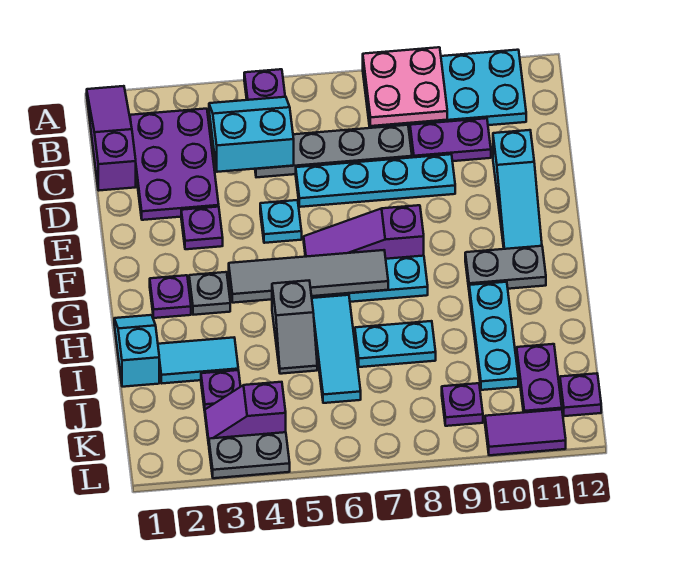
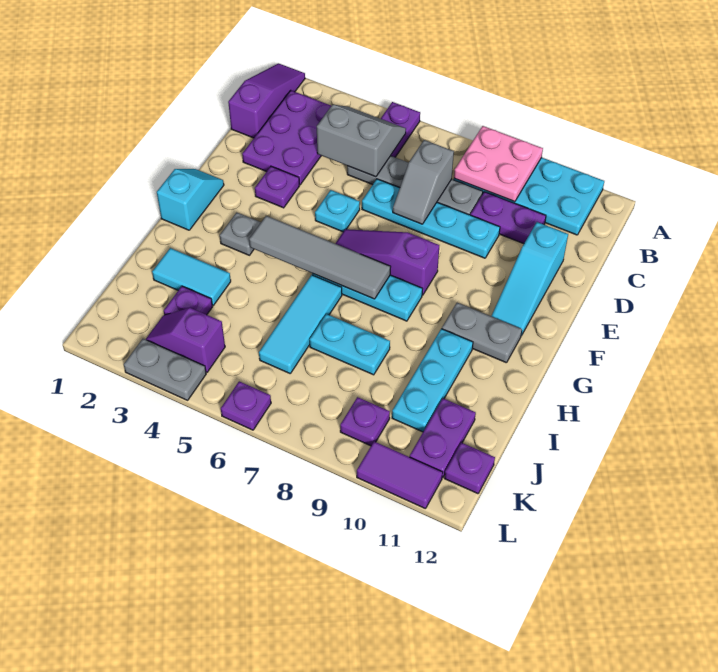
cyan slope B4:C5 level 2 top C -> grey slope B4:C5 level 2 top C
purple plate G2 level 1 -> purple plate L6 level 1
cyan slope H1:I1 level 1 top I -> cyan slope F1:G1 level 1 top G
grey slope H5:I5 level 1 top H -> grey slope C7:D7 level 2 top C

